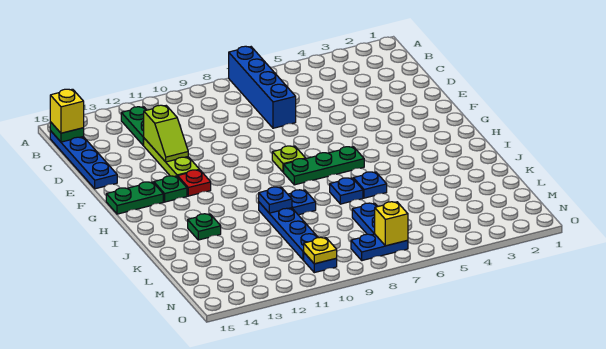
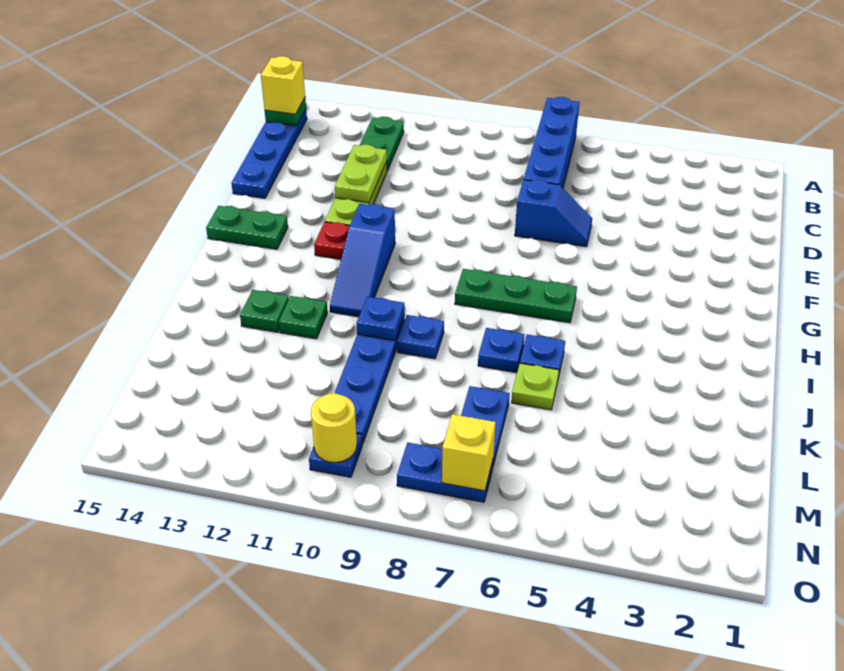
lime slope D12:E12 level 2 top D -> lime plate D12:E12 level 2
none -> blue slope E6:E7 level 1 top 7
lime plate G8 level 1 -> lime plate K6 level 1
none -> blue slope G11:I11 level 1 top G
green plate G13 level 1 -> green plate J12 level 1
yellow plate N10 level 2 -> yellow round brick N10 level 2

